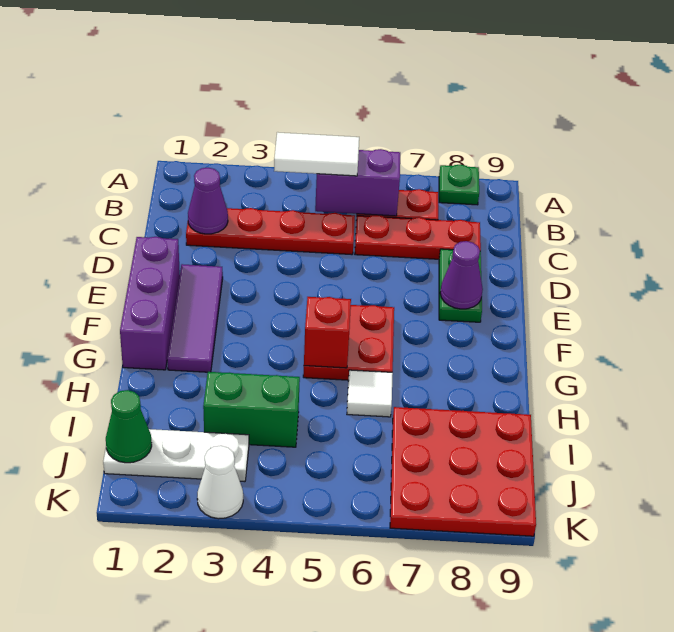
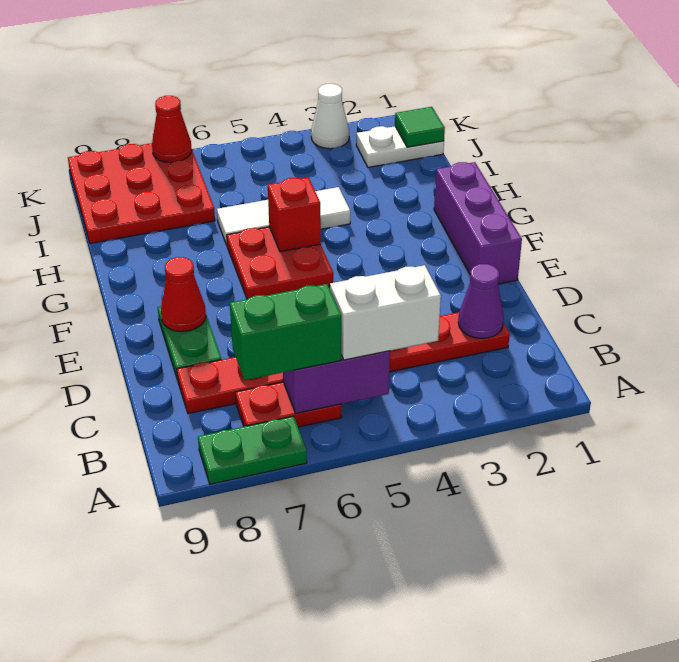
green plate A8 level 1 -> green plate A7:A8 level 1
white tile B4:B5 level 3 -> white brick B4:B5 level 3
purple tile E2:G2 level 1 -> none
purple cone E8 level 2 -> red cone E8 level 2
white tile H6 level 1 -> white tile H4:H6 level 1
green brick I3:I4 level 1 -> green brick B6:B7 level 3
white plate J1:J3 level 1 -> white plate J1:J2 level 1
green cone J1 level 2 -> green tile J1 level 2
none -> red cone K7 level 2

